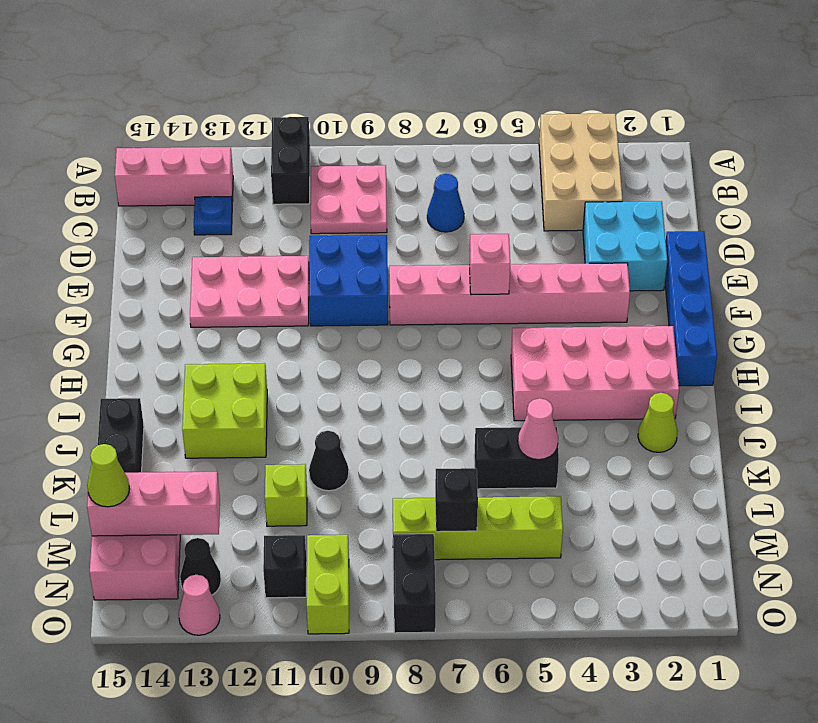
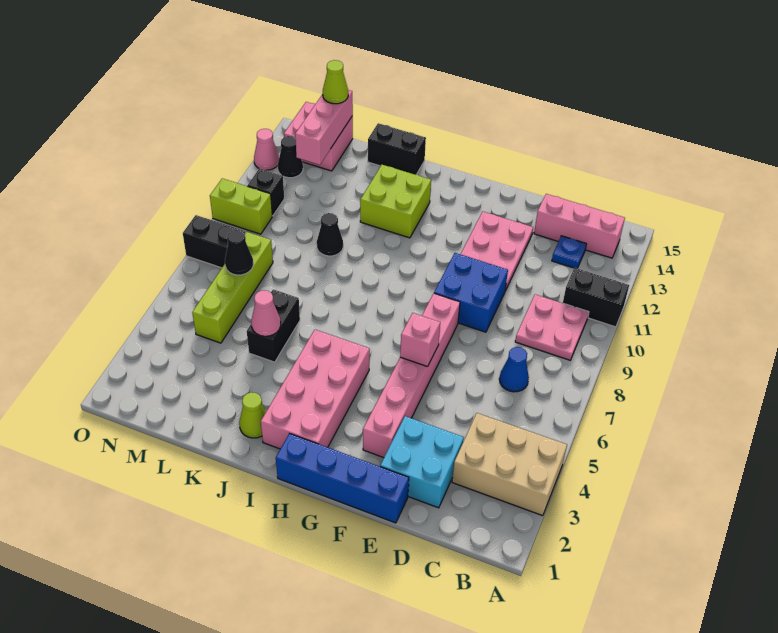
pink brick B13:B15 level 1 -> pink brick B14:D14 level 1
lime brick L11 level 1 -> none
black brick M7 level 2 -> black cone M7 level 2

